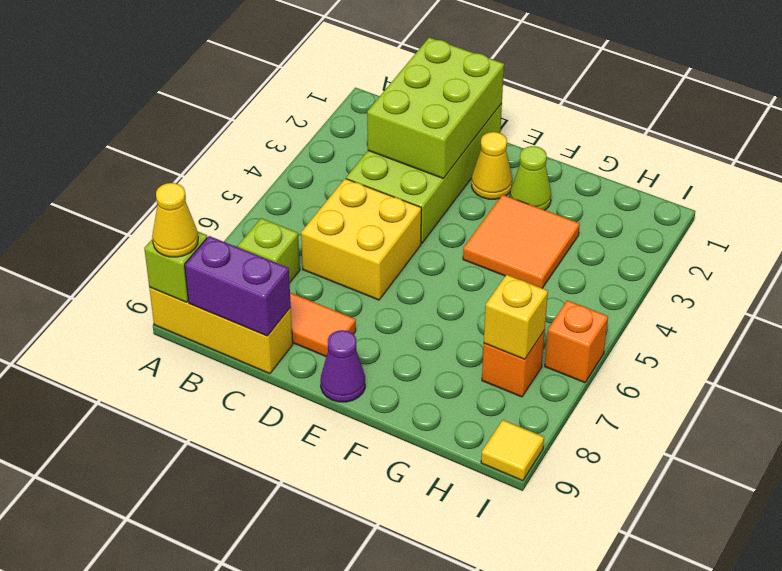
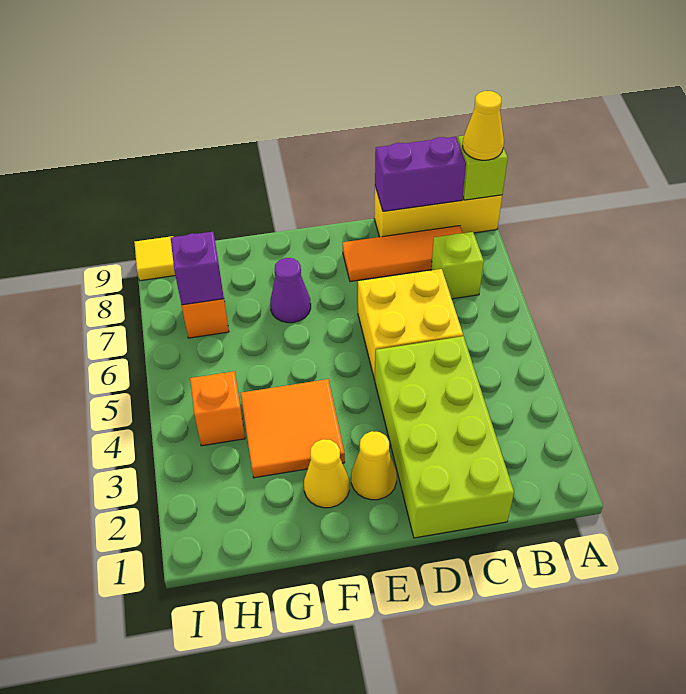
lime brick C1:D3 level 2 -> none
purple cone E9 level 1 -> purple cone F7 level 1
lime cone F2 level 1 -> yellow cone F2 level 1
yellow brick H7 level 2 -> purple brick H7 level 2
orange brick I6 level 1 -> orange brick H4 level 1

